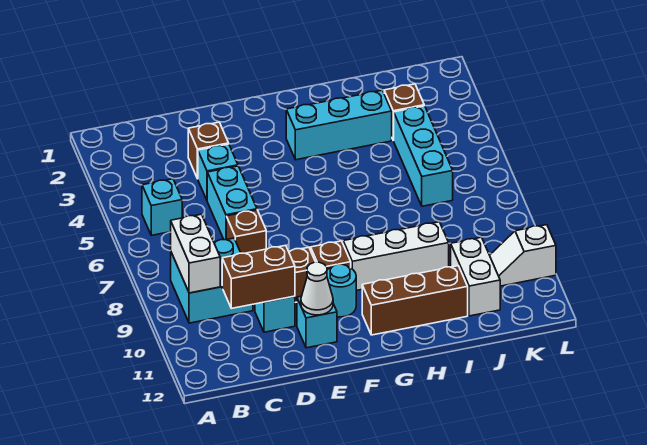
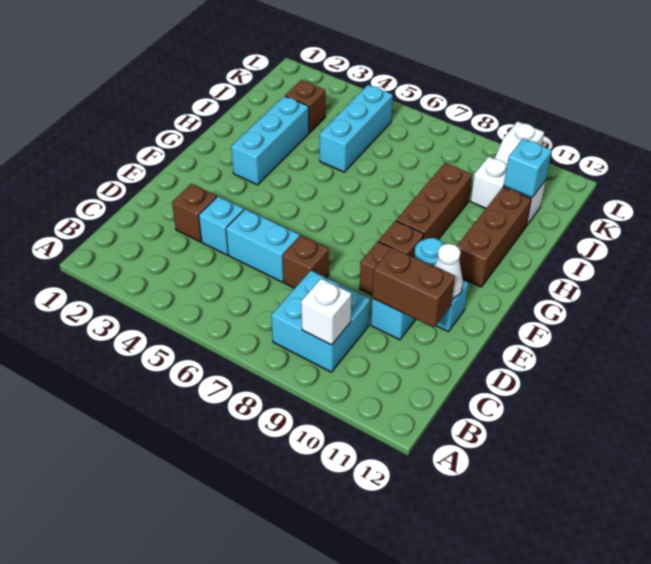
cyan brick B5 level 1 -> cyan brick J11 level 2
white brick B8:B9 level 2 -> white brick B9 level 2
brown brick C10:D10 level 2 -> brown brick D10:D11 level 2
white brick G9:I9 level 1 -> brown brick G9:I9 level 1
cyan brick J4:J6 level 1 -> cyan brick I5:K5 level 1

